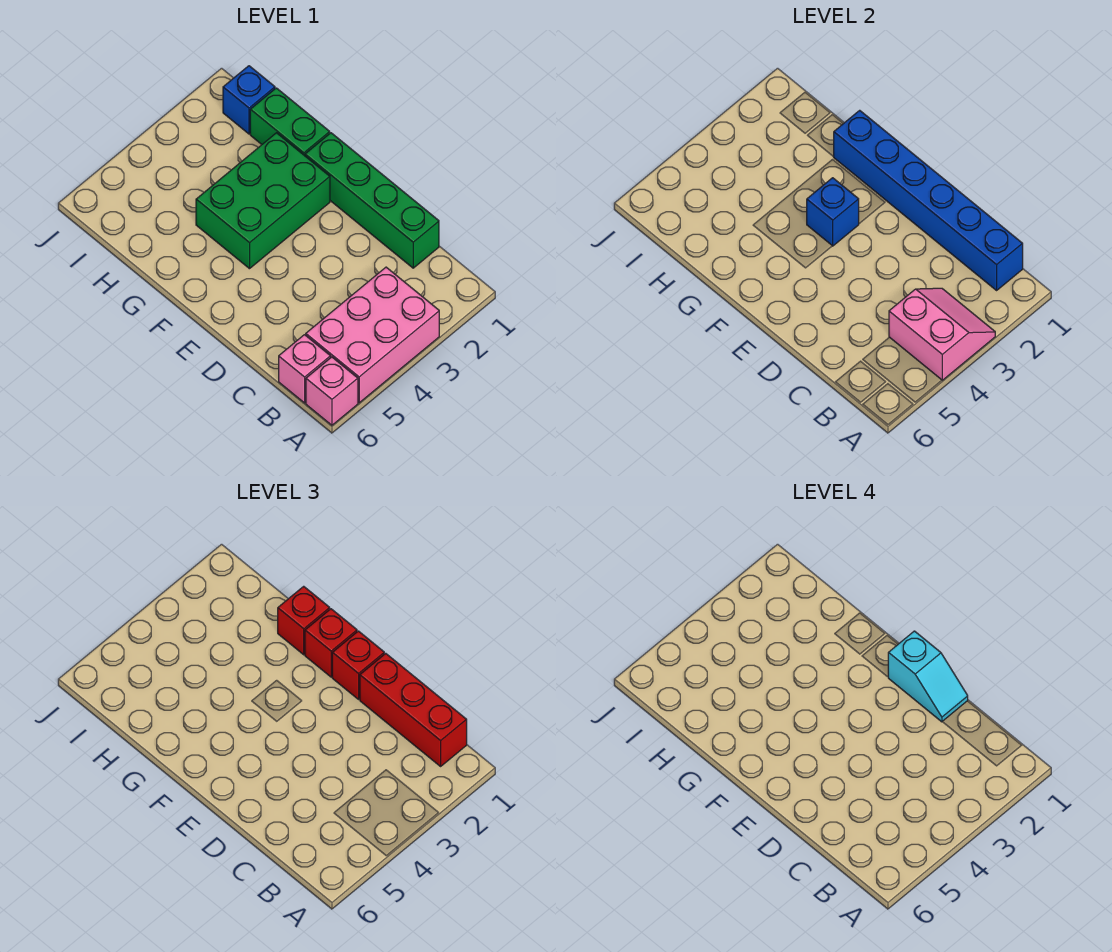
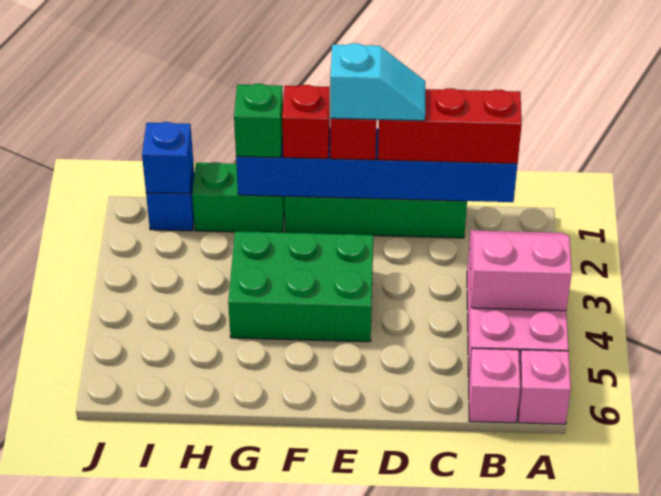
green brick F2:G4 level 1 -> green brick E3:G4 level 1
blue brick F3 level 2 -> blue brick I1 level 2
red brick G1 level 3 -> green brick G1 level 3

